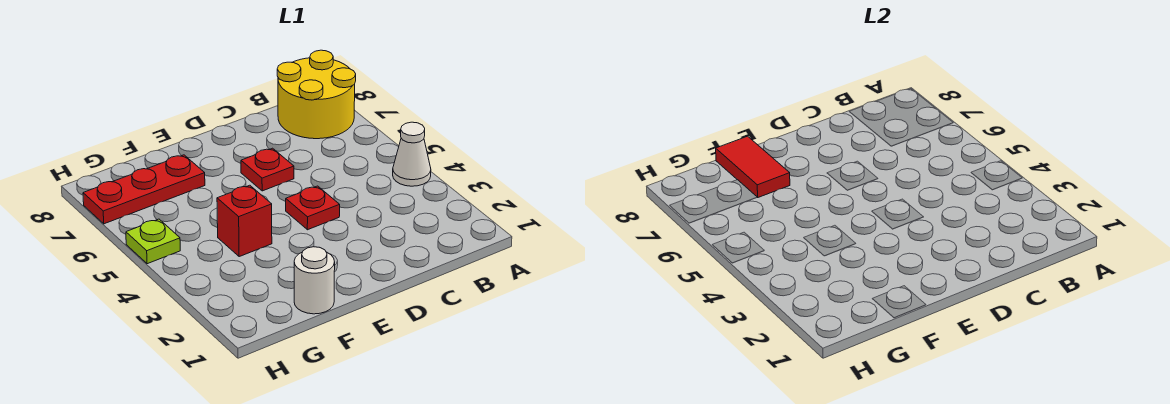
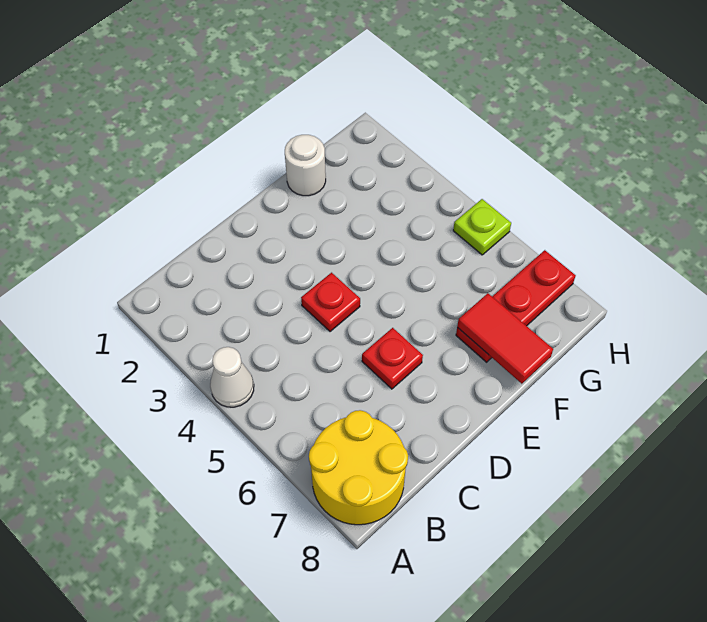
red brick F4 level 1 -> none

